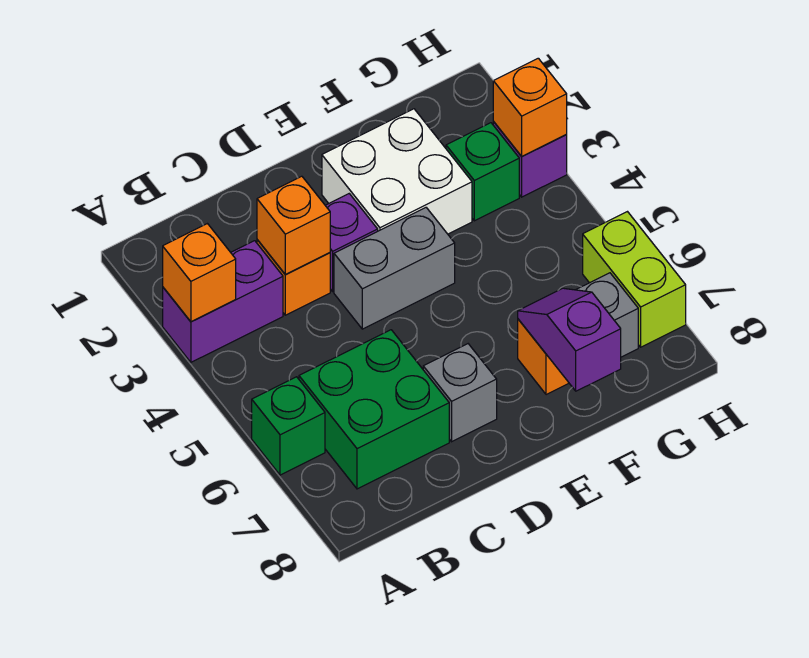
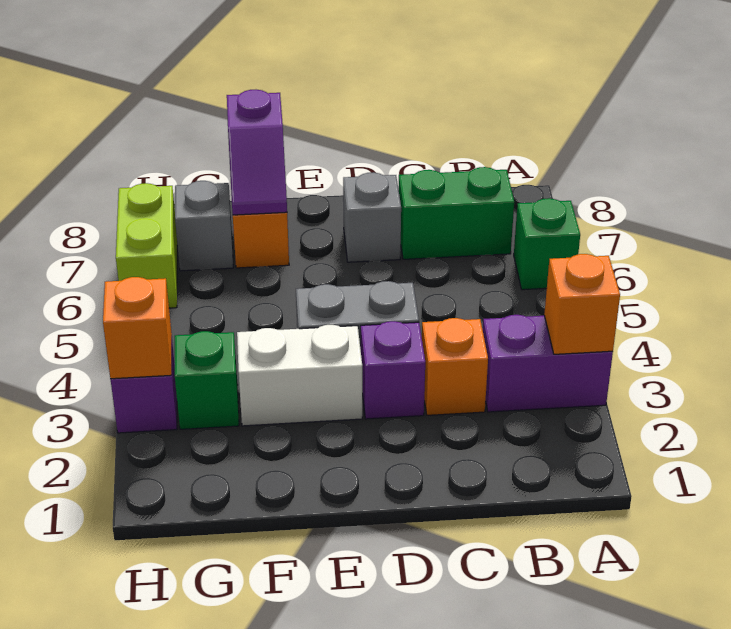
green brick B6:C7 level 1 -> green brick B7:C7 level 1
orange brick C3 level 2 -> none
white brick E2:F3 level 1 -> white brick E3:F3 level 1

